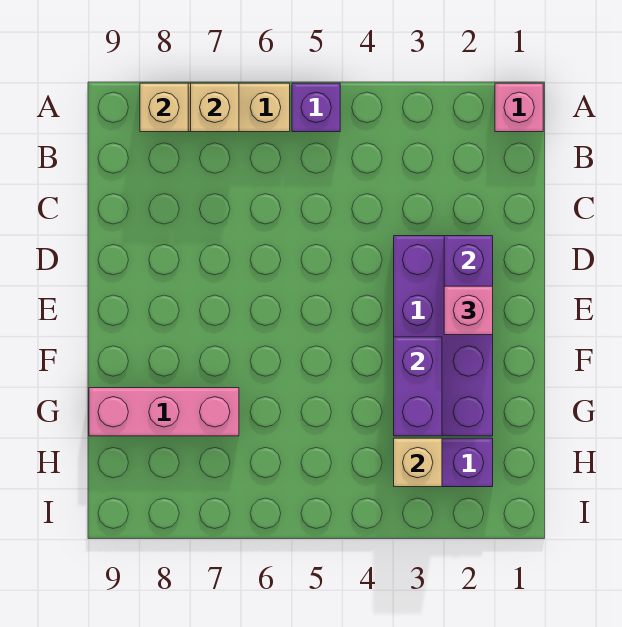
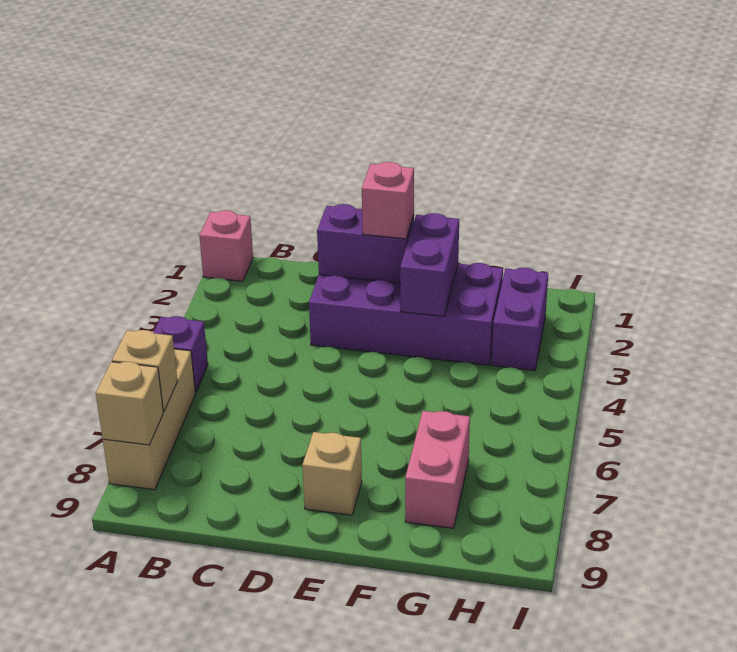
purple brick F3:G3 level 2 -> purple brick F2:F3 level 2
pink brick G7:G9 level 1 -> pink brick G7:G8 level 1
tan brick H3 level 2 -> tan brick E8 level 1

